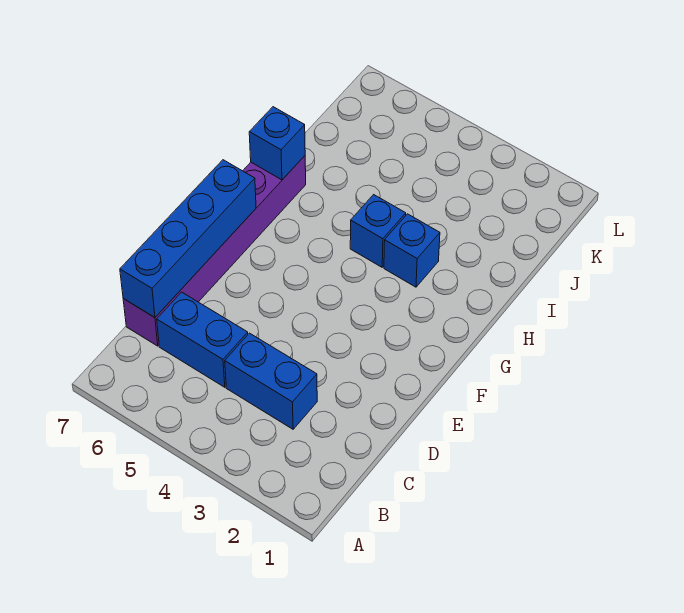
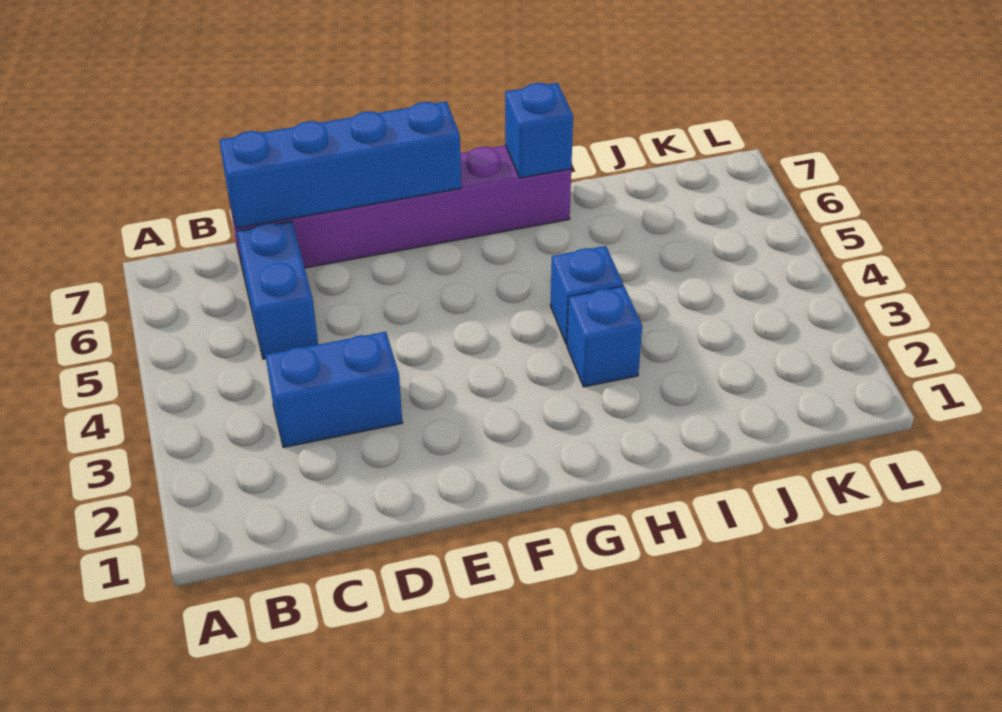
blue brick C3:C4 level 1 -> blue brick C3:D3 level 1

